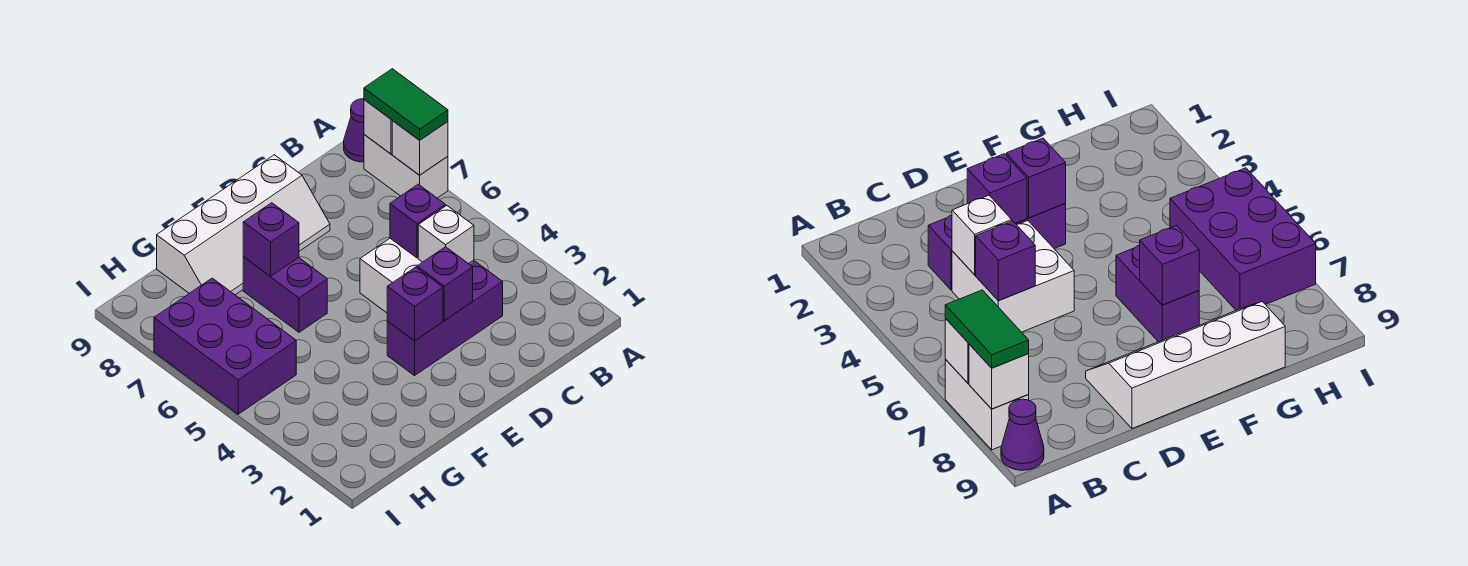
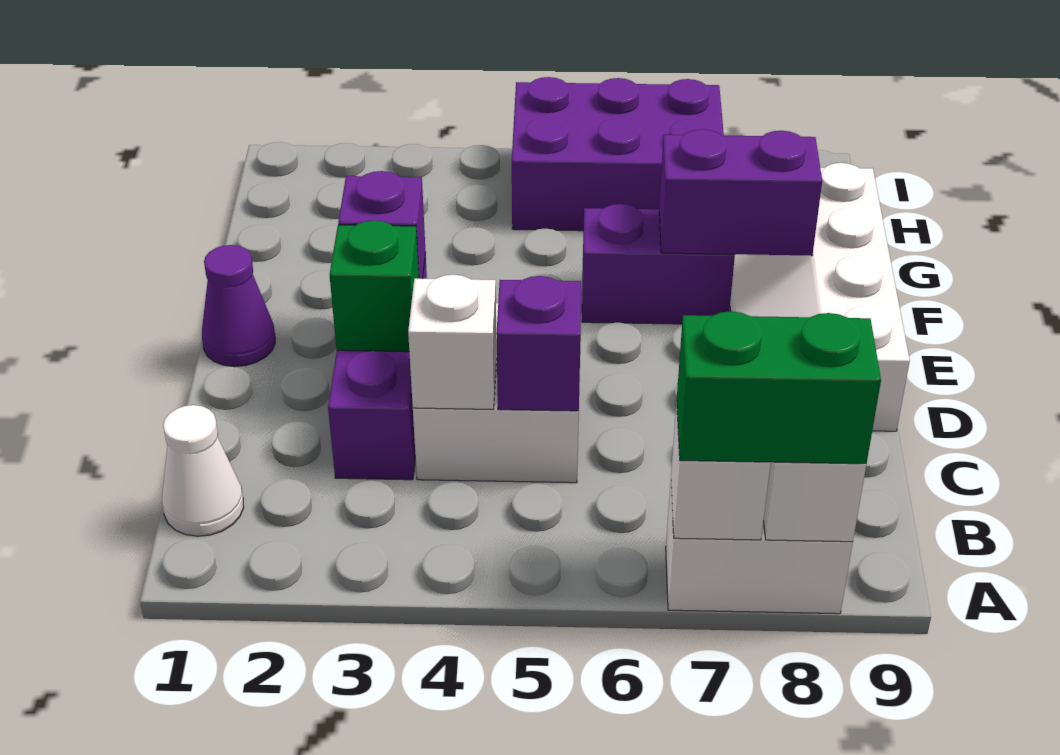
green tile A7:A8 level 3 -> green brick A7:A8 level 3
purple cone A9 level 1 -> purple cone E1 level 1
none -> white cone B1 level 1
purple brick D3 level 2 -> green brick D3 level 2
purple brick F7 level 2 -> purple brick F7:F8 level 2

